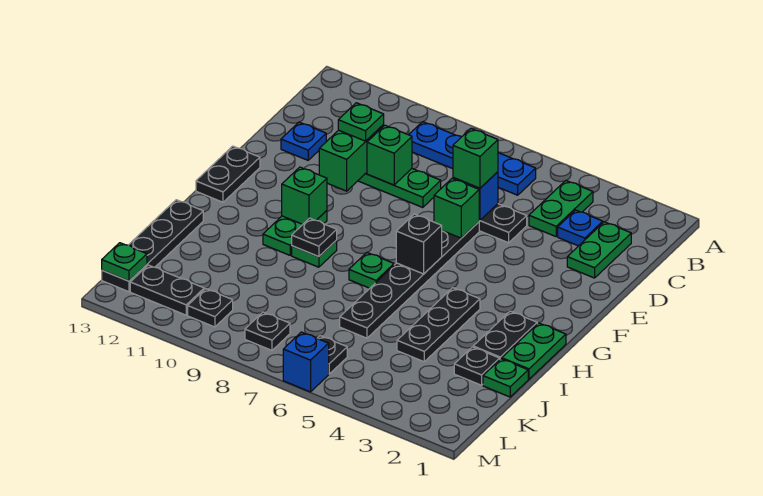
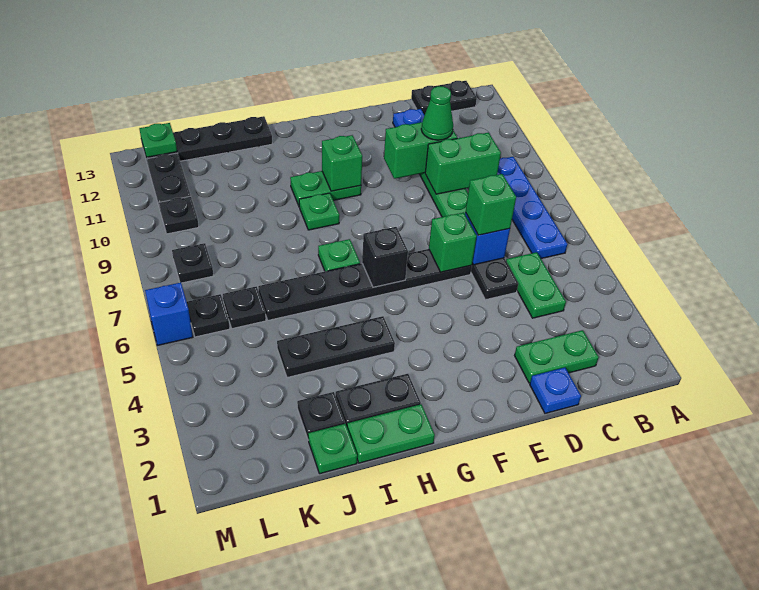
green plate B4:C4 level 1 -> green plate C4:C5 level 1
blue plate C3 level 1 -> blue plate D1 level 1
green brick D9 level 2 -> green brick C9:D9 level 2
green plate D10 level 3 -> green cone D10 level 3
black plate F13:G13 level 1 -> black plate B13:C13 level 1
black plate H9 level 2 -> black plate K6 level 1

